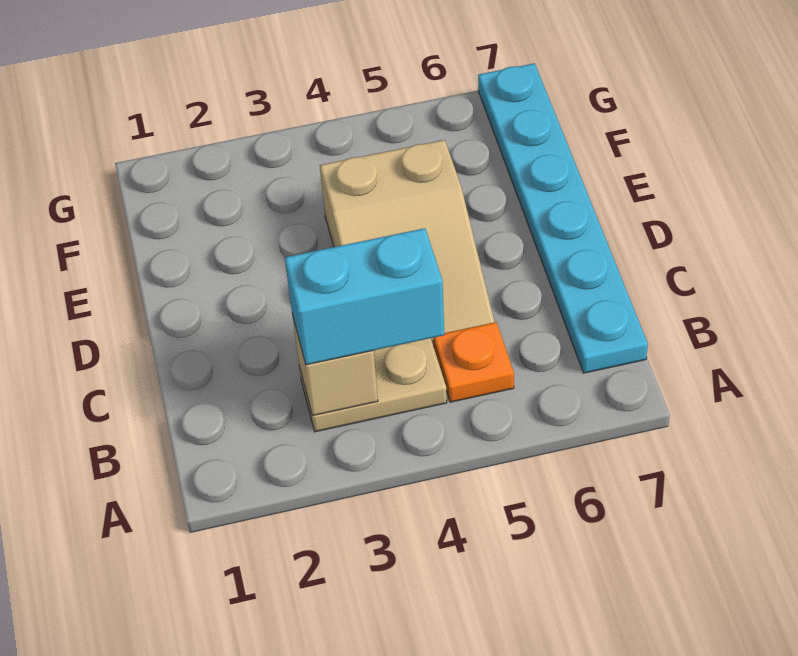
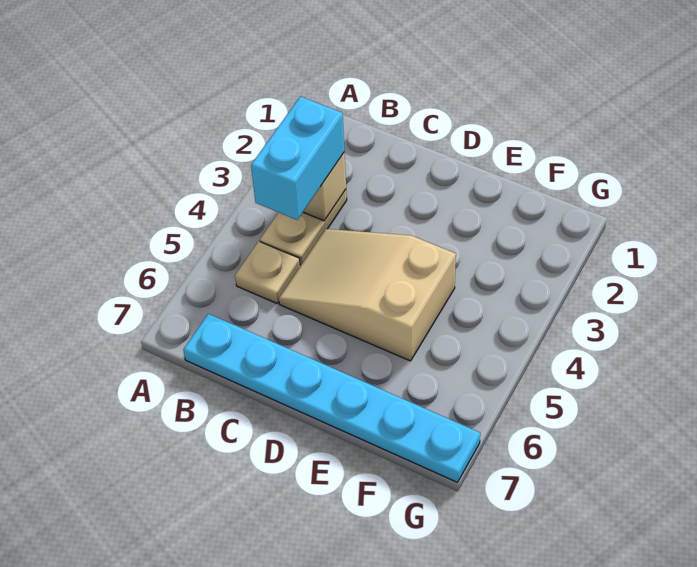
orange plate B5 level 1 -> tan plate B5 level 1

